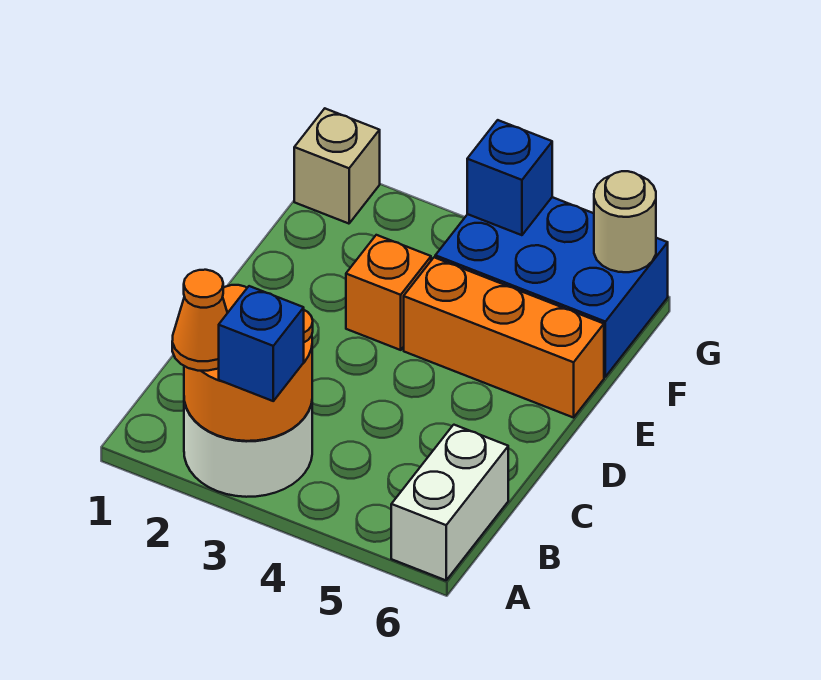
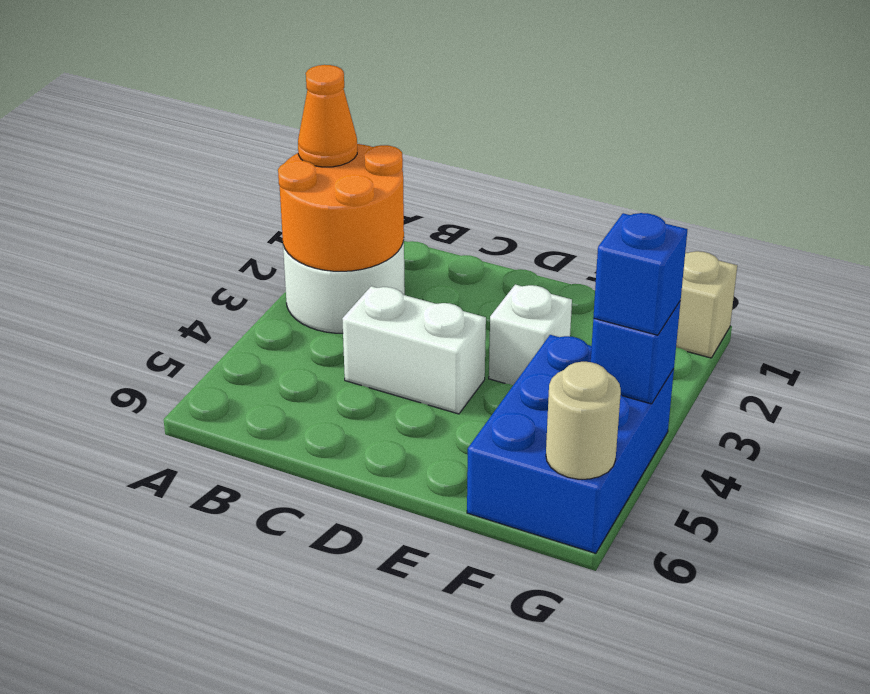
blue brick A3 level 3 -> blue brick G4 level 3
white brick A6:B6 level 1 -> white brick C4:D4 level 1
orange brick E3 level 1 -> white brick E3 level 1
orange brick E4:E6 level 1 -> none

